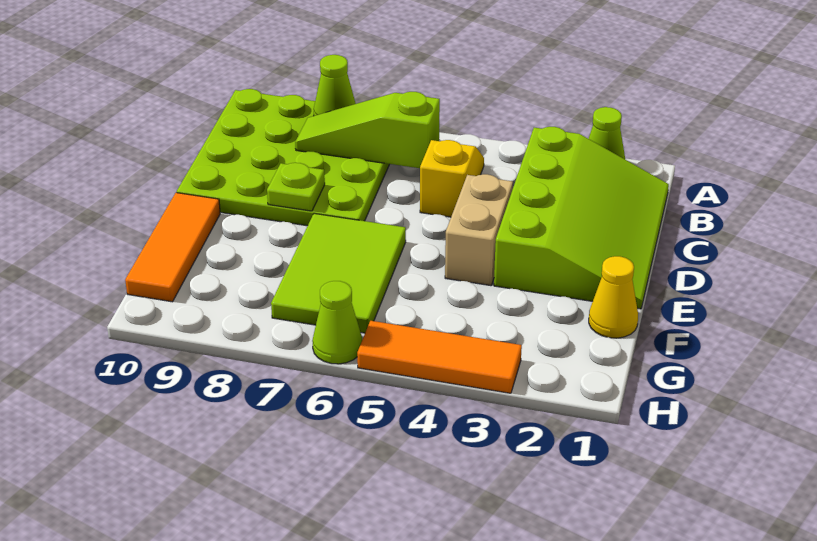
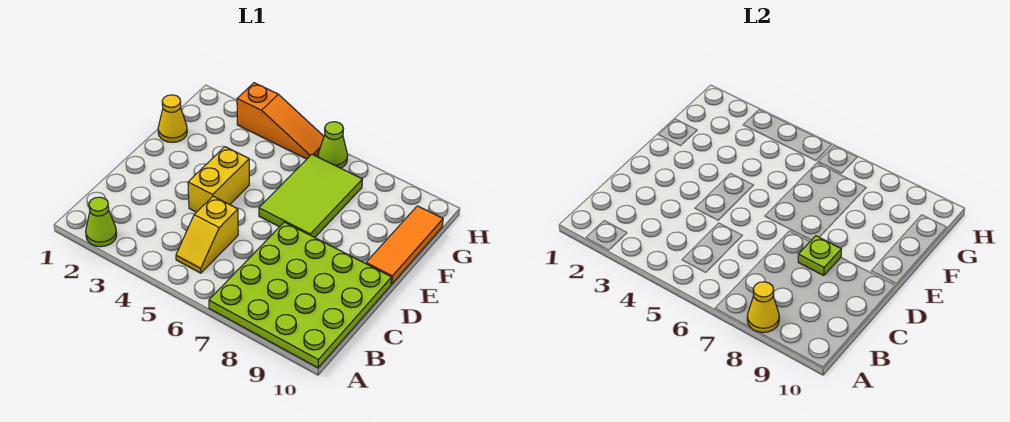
lime cone A8 level 2 -> yellow cone A8 level 2
lime slope B1:E3 level 1 top 3 -> none
lime slope B6:B8 level 2 top 6 -> none
tan brick D4:E4 level 1 -> yellow brick D4:E4 level 1
orange tile H3:H5 level 1 -> orange slope H3:H5 level 1 top 3

